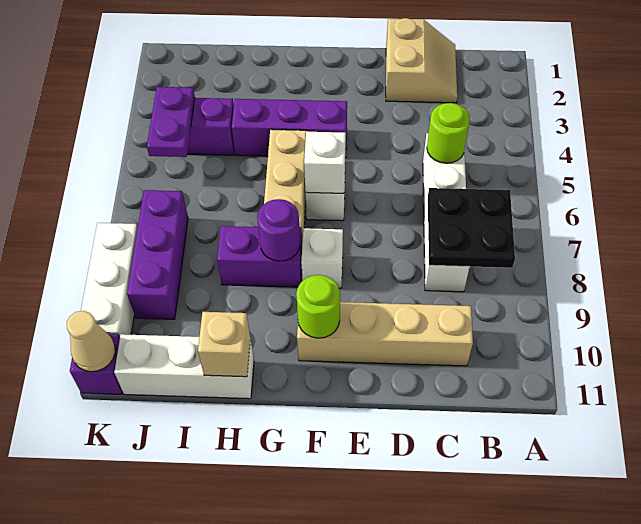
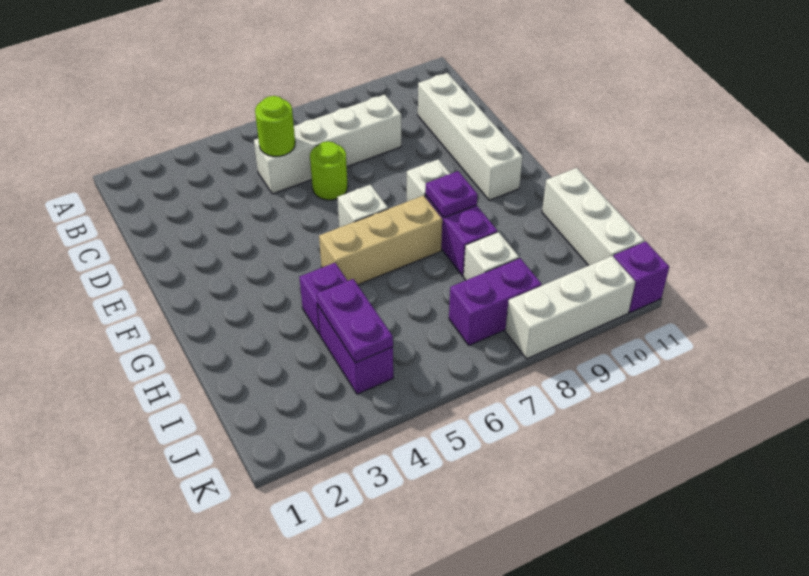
black plate B7:C8 level 2 -> none
tan slope C1:D2 level 1 top D -> none
tan brick C10:F10 level 1 -> white brick C10:F10 level 1
purple brick F4:H4 level 1 -> purple brick H4 level 1
white brick F6 level 2 -> white brick I8 level 1
lime round brick F10 level 2 -> lime round brick D6 level 1
purple round brick G8 level 2 -> purple plate G8 level 2
tan brick H11 level 2 -> none
purple plate J4:J5 level 2 -> purple plate I4:J4 level 2
purple brick J7:J9 level 1 -> purple brick J7:J8 level 1
tan cone K11 level 2 -> none

